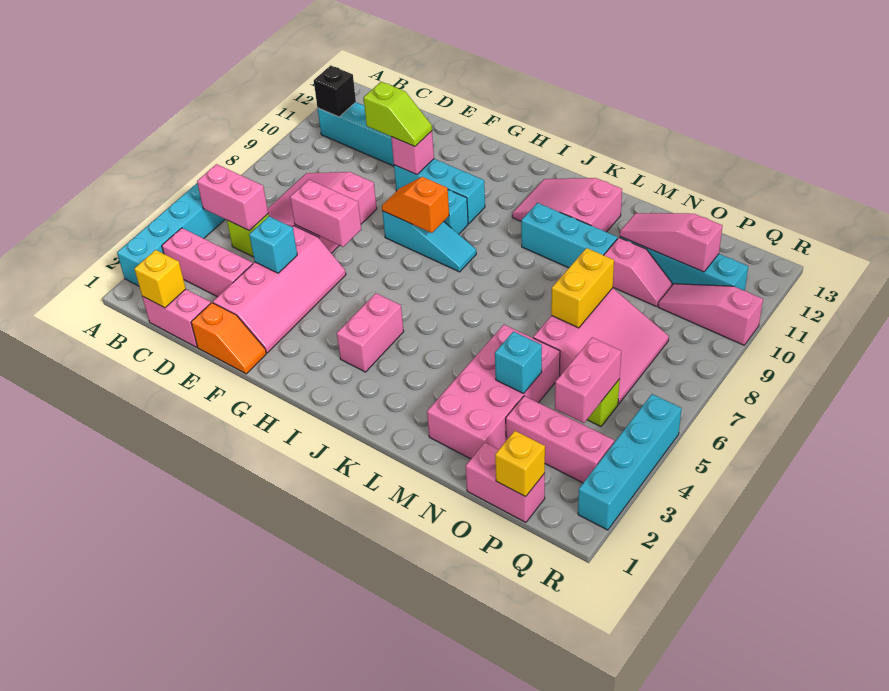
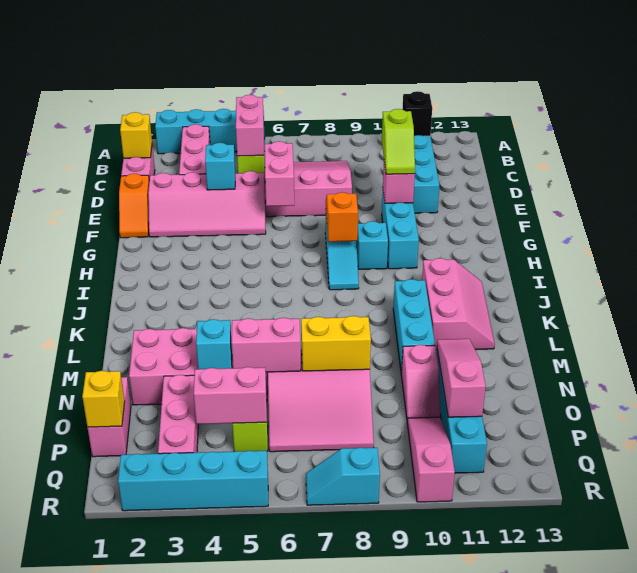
pink brick I3:I4 level 1 -> pink brick N5:N6 level 2
pink slope J11:L12 level 1 top L -> pink slope J11:L12 level 1 top 11
none -> cyan slope R7:R8 level 1 top 8

